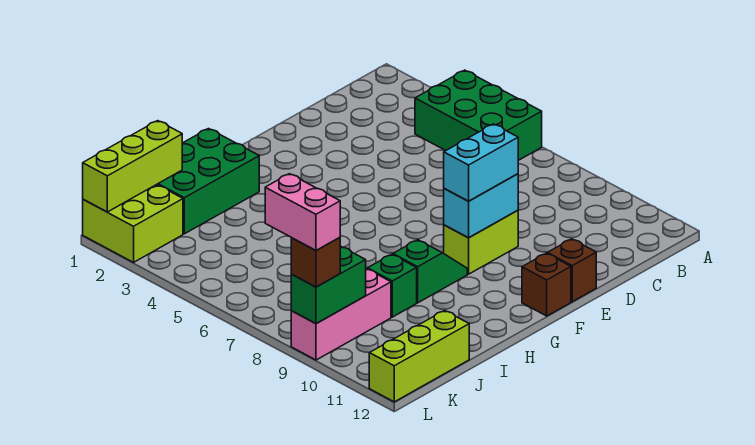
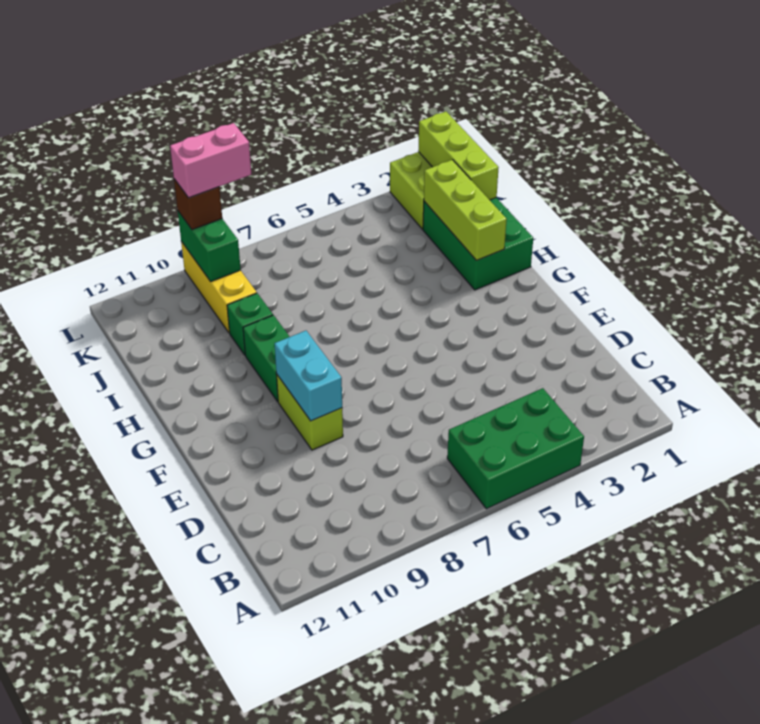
cyan brick E9:F9 level 3 -> none
brown brick E12 level 1 -> none
brown brick F12 level 1 -> none
green slope G9:H9 level 1 top H -> green brick G9:H9 level 1
pink brick J9:L9 level 1 -> yellow brick J9:L9 level 1
lime brick J12:L12 level 1 -> lime brick H2:J2 level 2

